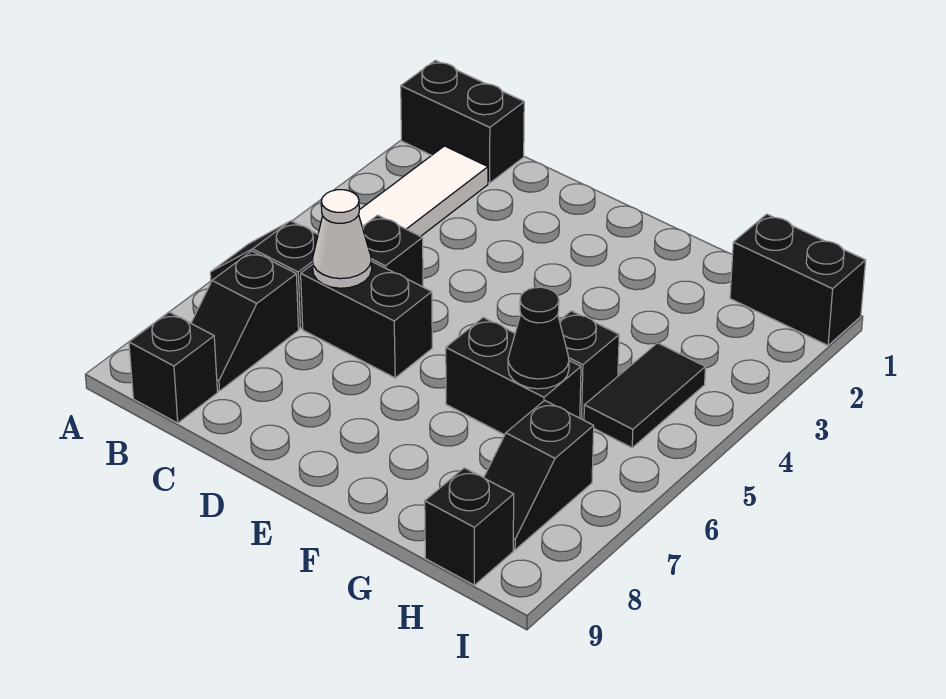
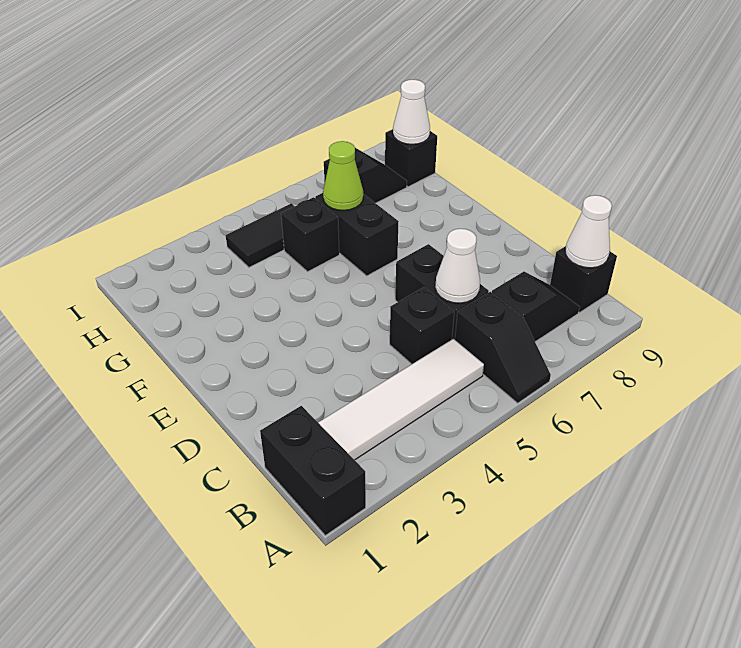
none -> white cone B9 level 2
black cone G6 level 2 -> lime cone G6 level 2
black brick H1:I1 level 1 -> none
none -> white cone H9 level 2

